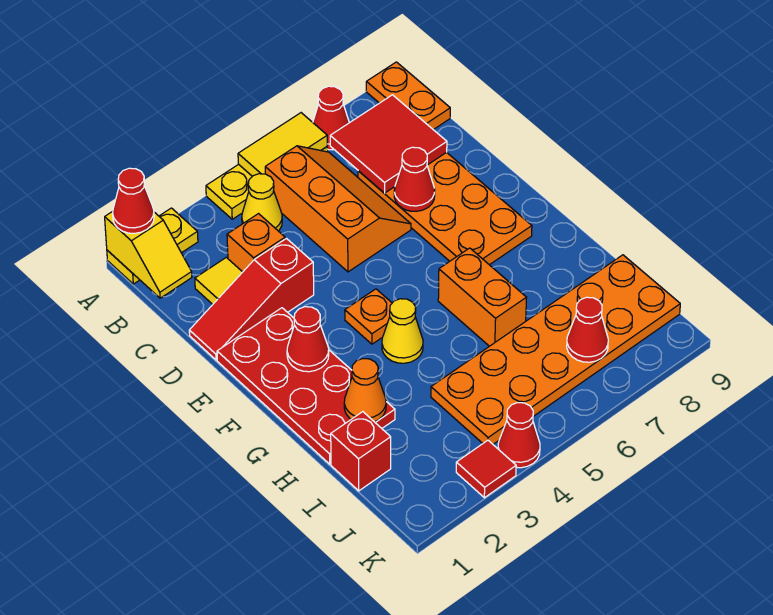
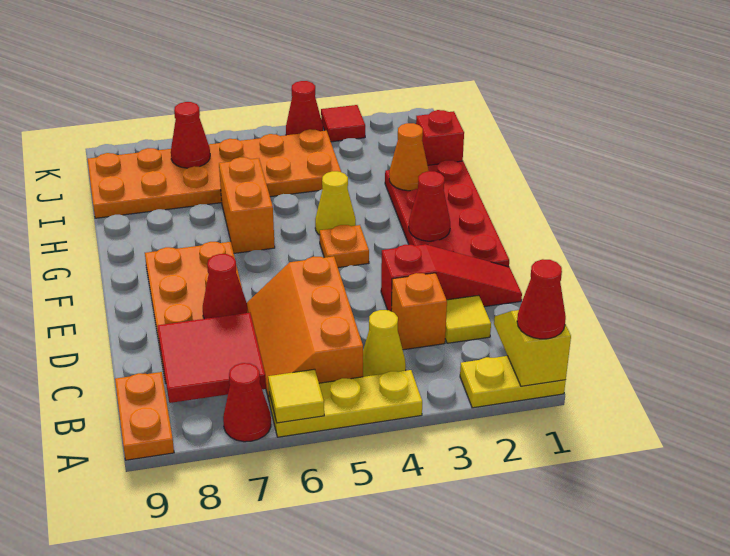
yellow tile A5:A6 level 2 -> yellow tile A6 level 2

